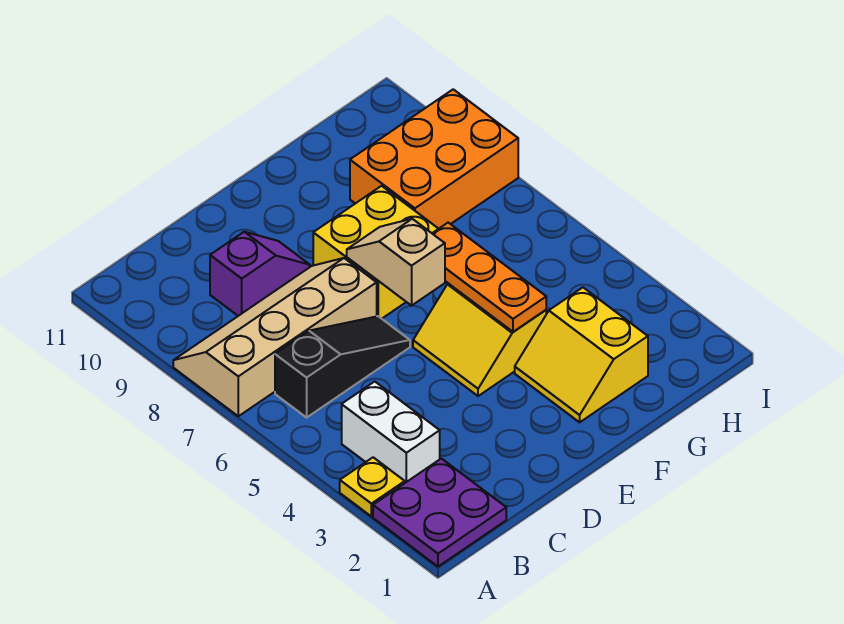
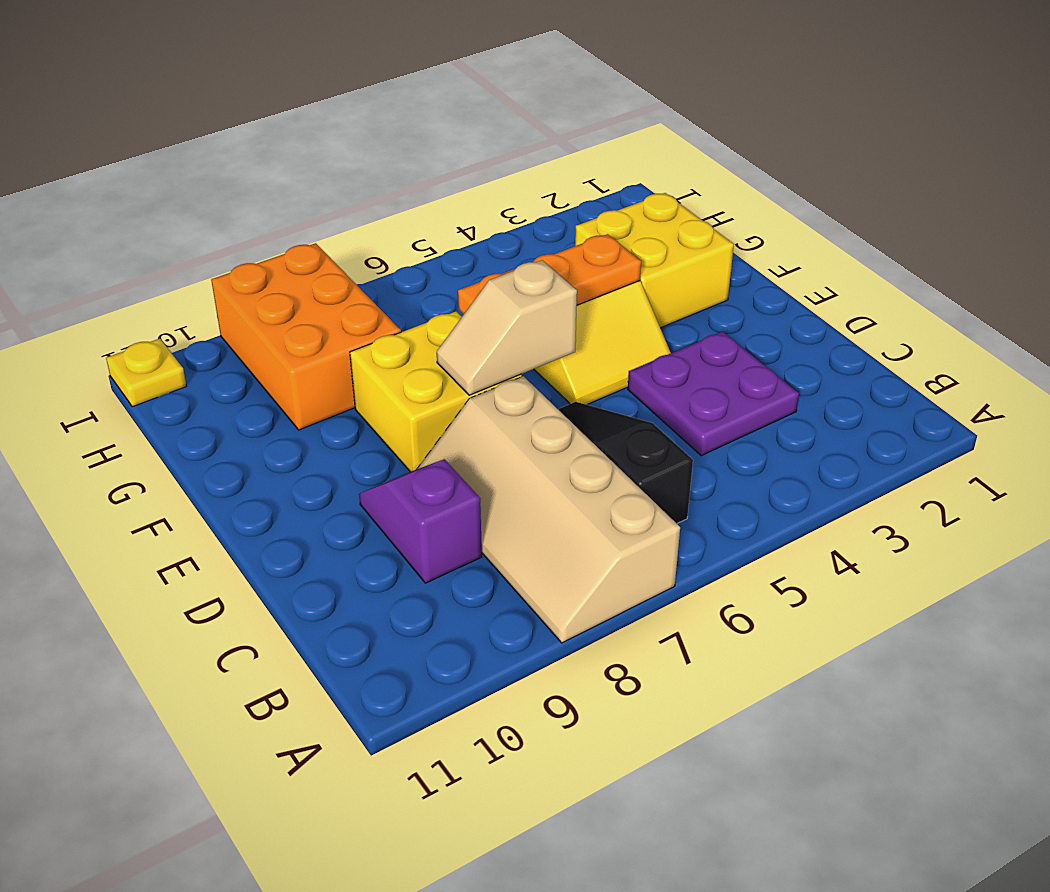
purple plate A1:B2 level 1 -> purple plate C3:D4 level 1
yellow plate A3 level 1 -> yellow plate I11 level 1
white brick B3:B4 level 1 -> none
yellow slope F2:G3 level 1 top G -> yellow brick F2:G3 level 1

